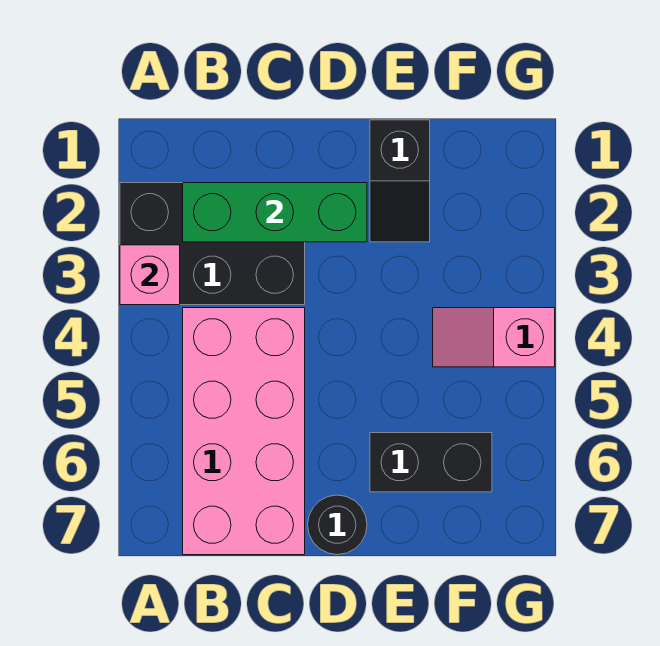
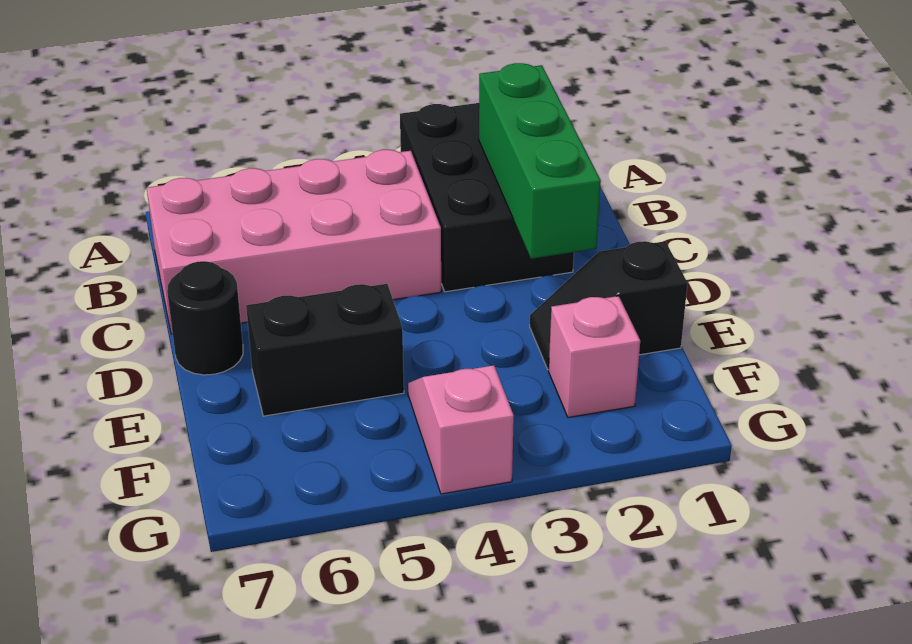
pink brick A3 level 2 -> pink brick F2 level 1
black brick E6:F6 level 1 -> black brick E5:E6 level 1

